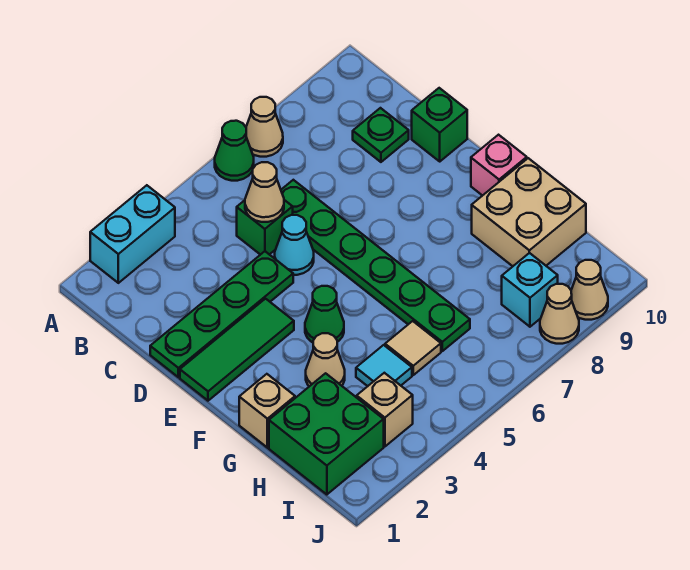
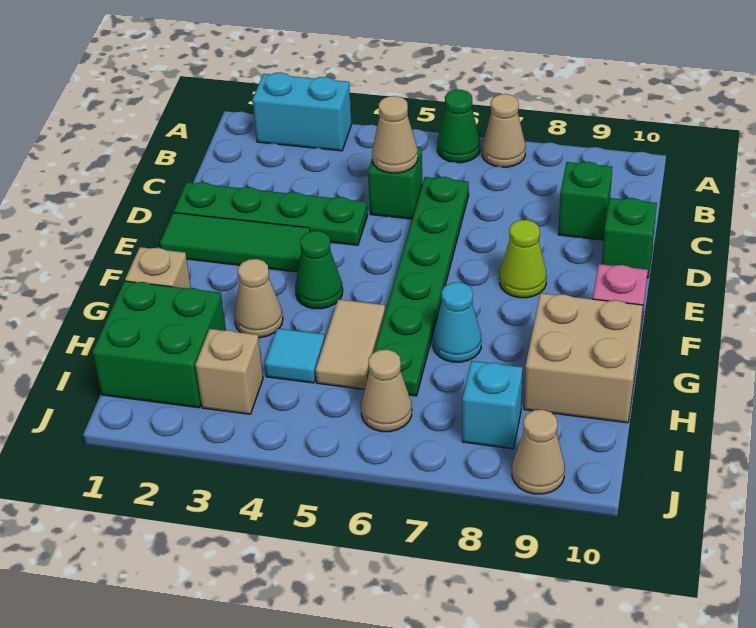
green plate C9 level 1 -> green brick C9 level 1
cyan cone D5 level 1 -> cyan cone G7 level 1
none -> lime cone E8 level 1
tan tile H5 level 1 -> tan tile G5:H5 level 1
tan cone J8 level 1 -> tan cone I6 level 1

